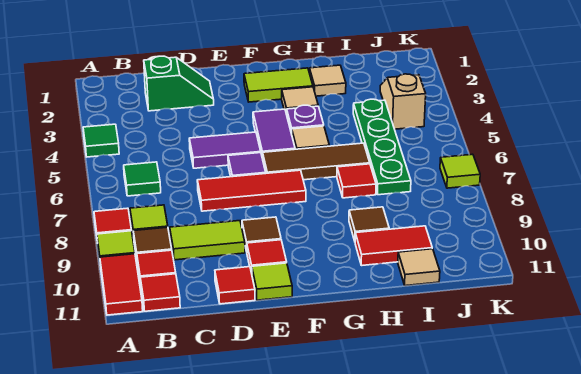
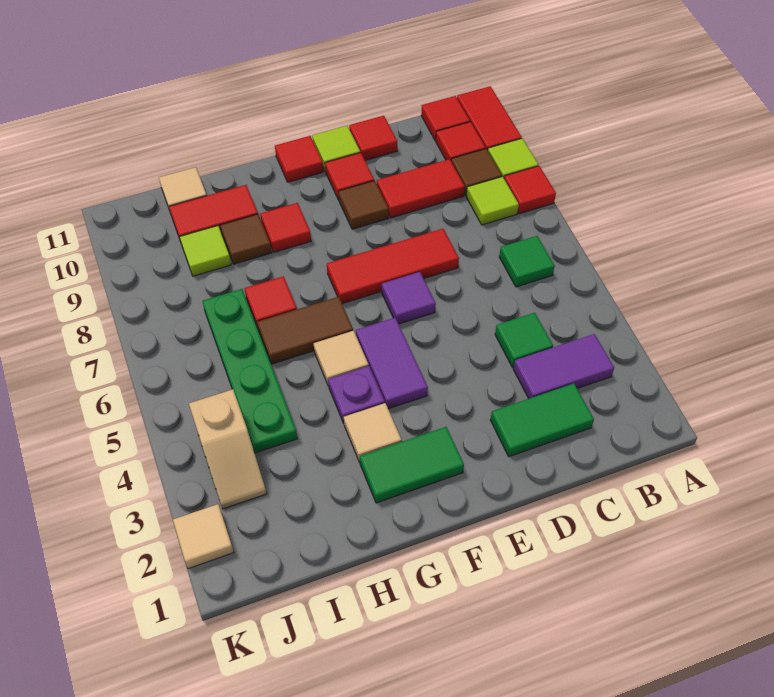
green tile A4 level 1 -> green tile C4 level 1
green slope C2:D2 level 1 top C -> green tile C2:D2 level 1
lime tile C9:D9 level 1 -> red tile C9:D9 level 1
purple tile D5:E5 level 1 -> purple tile B3:C3 level 1
lime tile F2:G2 level 1 -> green tile F2:G2 level 1
brown tile F6:H6 level 1 -> brown tile G6:H6 level 1
none -> red tile F11 level 1
none -> red tile G9 level 1
tan tile H2 level 1 -> tan tile K2 level 1
lime tile K7 level 1 -> lime tile I9 level 1

